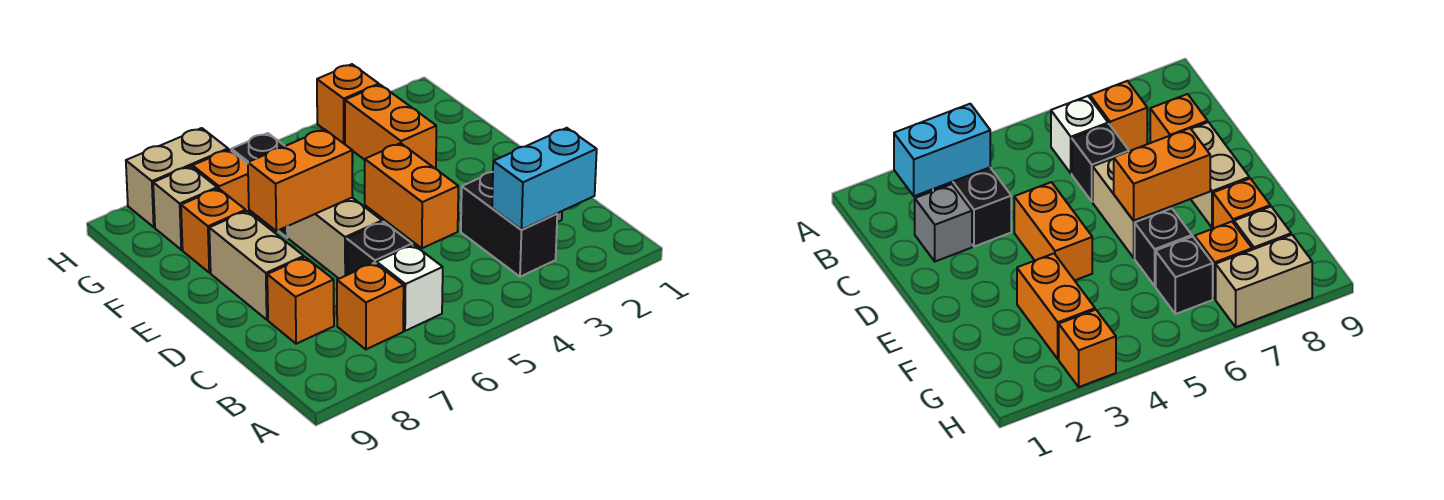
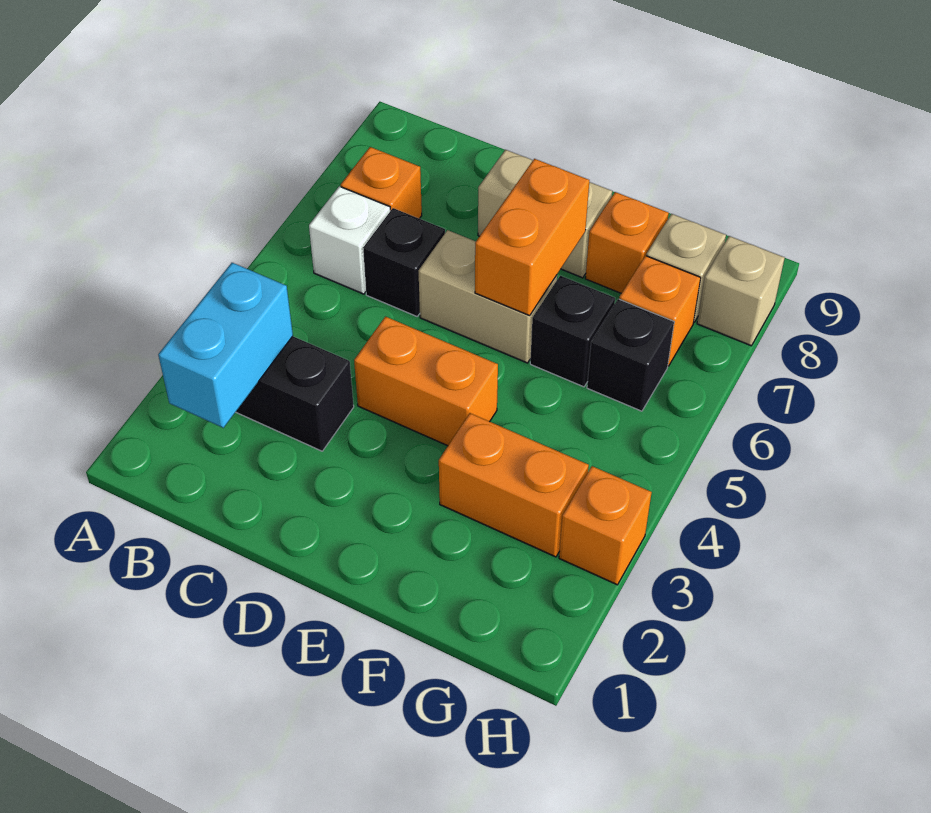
grey brick C2 level 1 -> none
orange brick C8 level 1 -> none
tan brick H7:H8 level 1 -> tan brick H8 level 1

